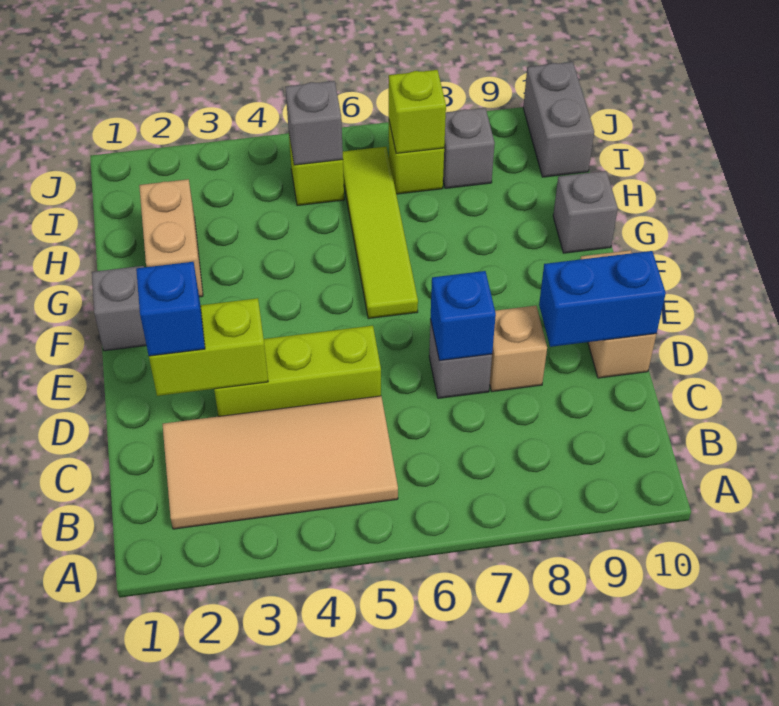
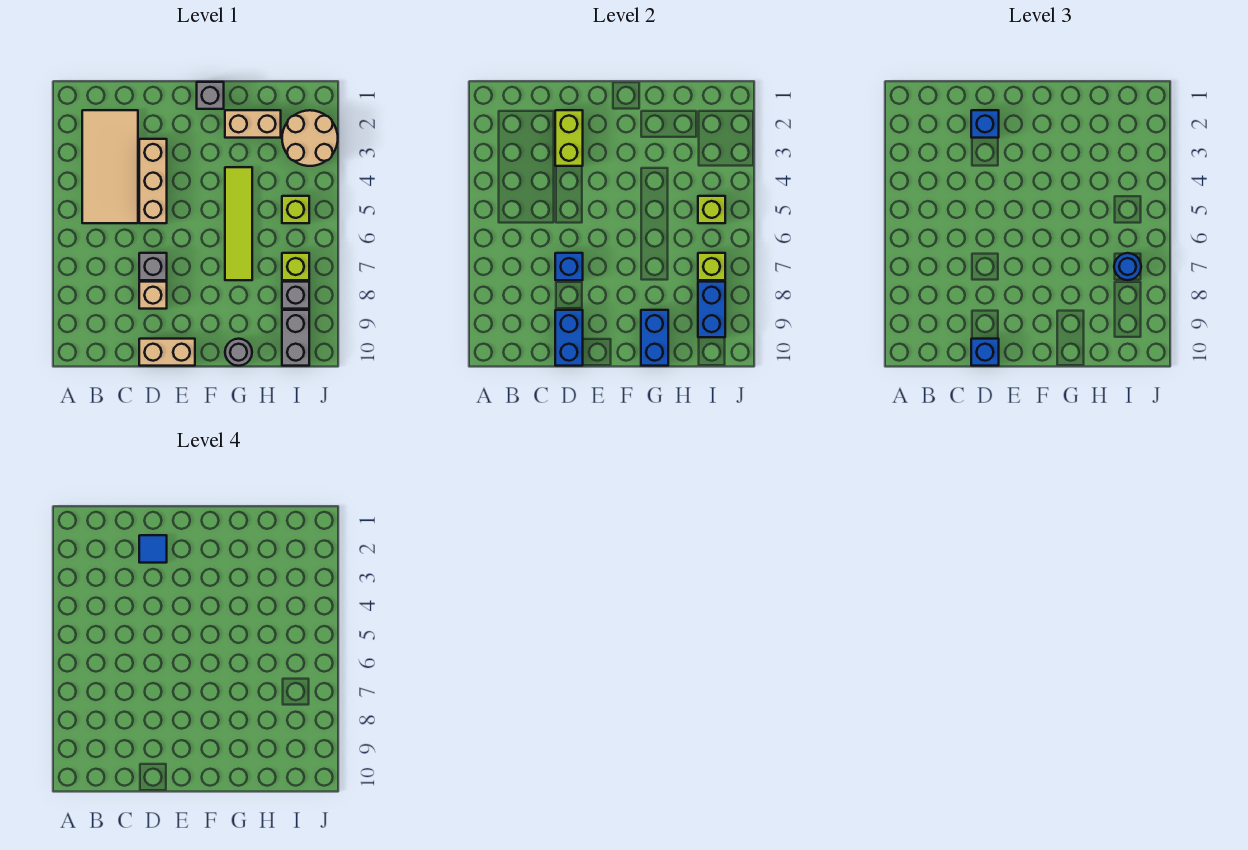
none -> blue tile D2 level 4
lime brick D3:D5 level 1 -> tan brick D3:D5 level 1
none -> blue brick D10 level 3
lime tile F6:I6 level 1 -> lime tile G4:G7 level 1
none -> blue brick G9:G10 level 2
grey brick G10 level 1 -> grey round brick G10 level 1
none -> tan round brick I2:J3 level 1
grey brick I5 level 2 -> lime brick I5 level 2
none -> blue round brick I7 level 3
none -> blue brick I8:I9 level 2
grey brick I10:J10 level 1 -> grey brick I9:I10 level 1

